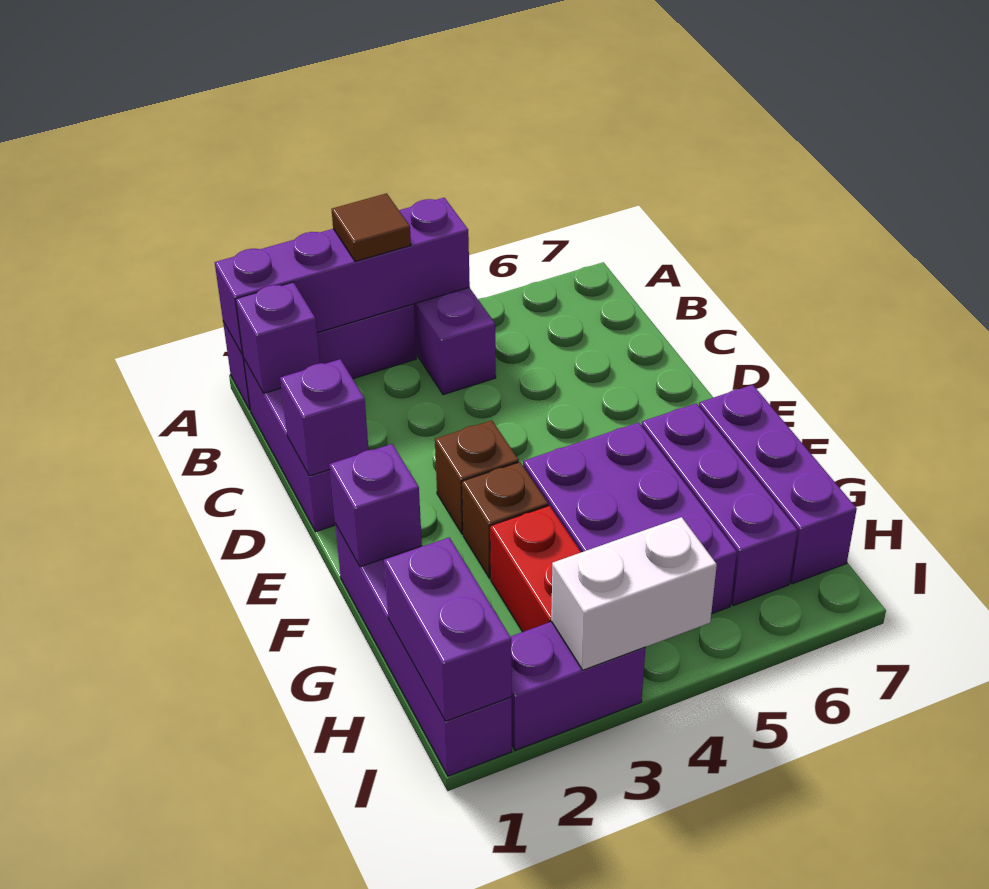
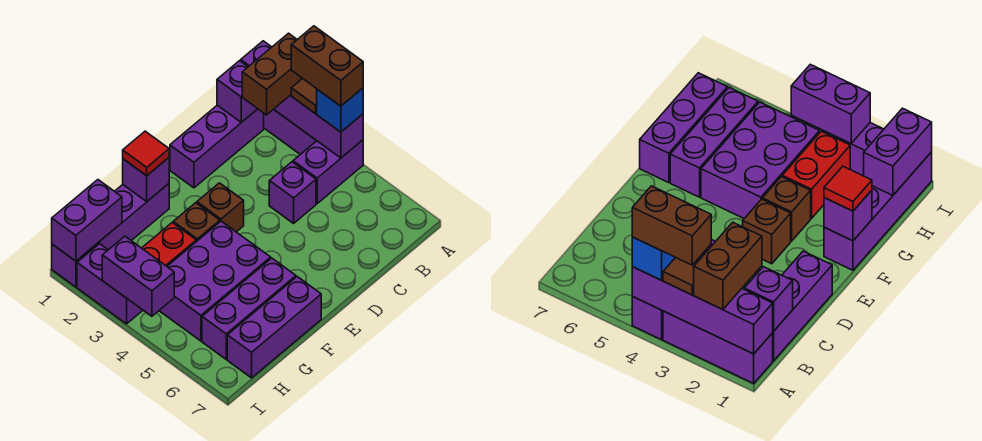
none -> brown brick A2:B2 level 3
none -> brown brick A3:A4 level 4
none -> blue brick A4 level 3
purple brick D1 level 2 -> purple brick C4 level 1
none -> red tile F1 level 3
white brick I3:I4 level 2 -> purple brick I3:I4 level 2

